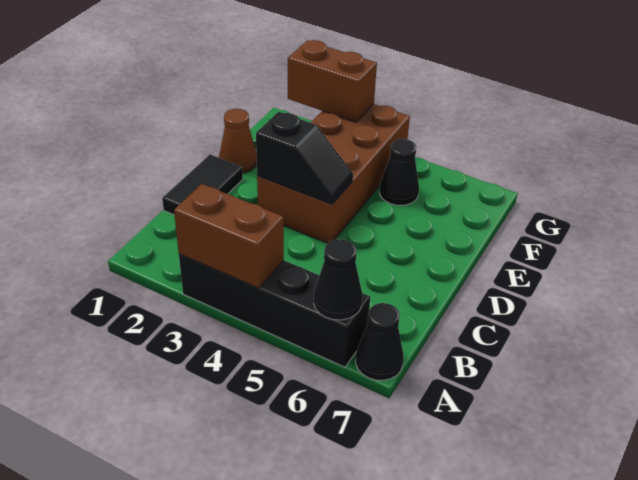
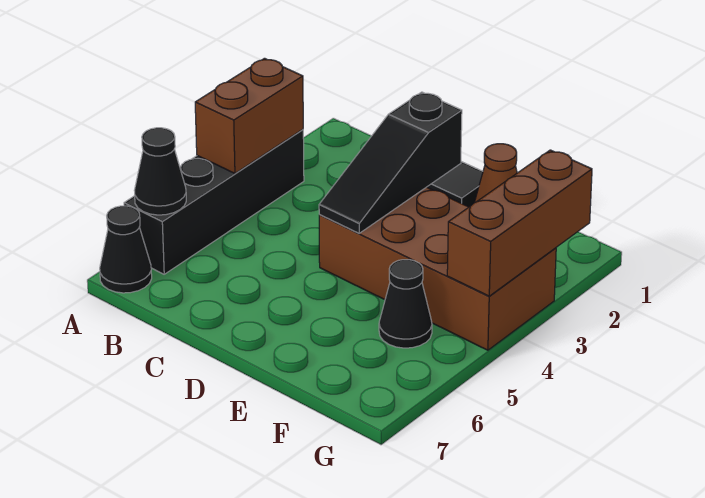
black slope D3:D4 level 2 top 3 -> black slope D2:D4 level 2 top 2
brown brick G2:G3 level 2 -> brown brick G2:G4 level 2

